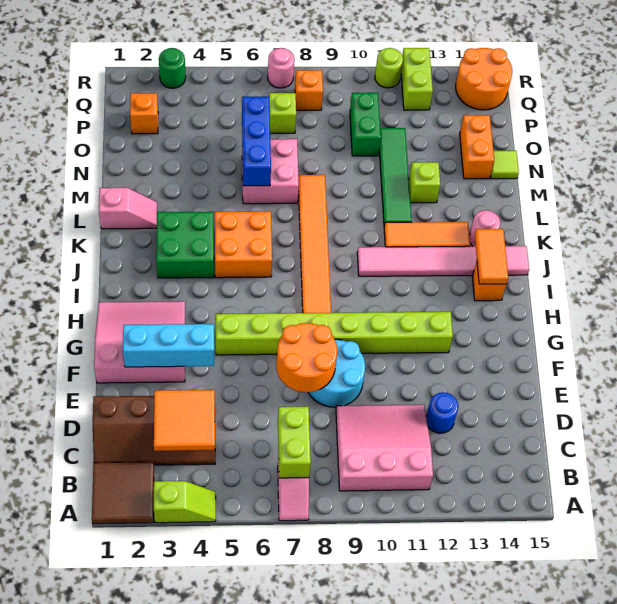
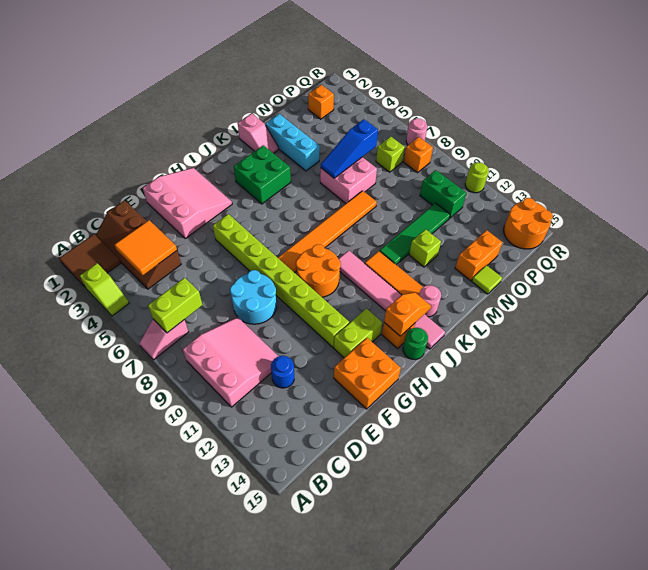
orange round brick E7:F8 level 2 -> orange round brick H9:I10 level 1
cyan brick F2:F4 level 2 -> cyan brick M2:M4 level 1
orange tile I14:J14 level 2 -> orange slope I14:J14 level 2 top I
orange brick J5:K6 level 1 -> orange brick F14:G15 level 1
blue brick M6:O6 level 2 -> blue slope M6:O6 level 2 top O
green brick O10:P10 level 1 -> green brick P10:P11 level 1
lime brick Q12:R12 level 1 -> lime brick G13:H13 level 1
green round brick R3 level 1 -> green round brick I15 level 1

